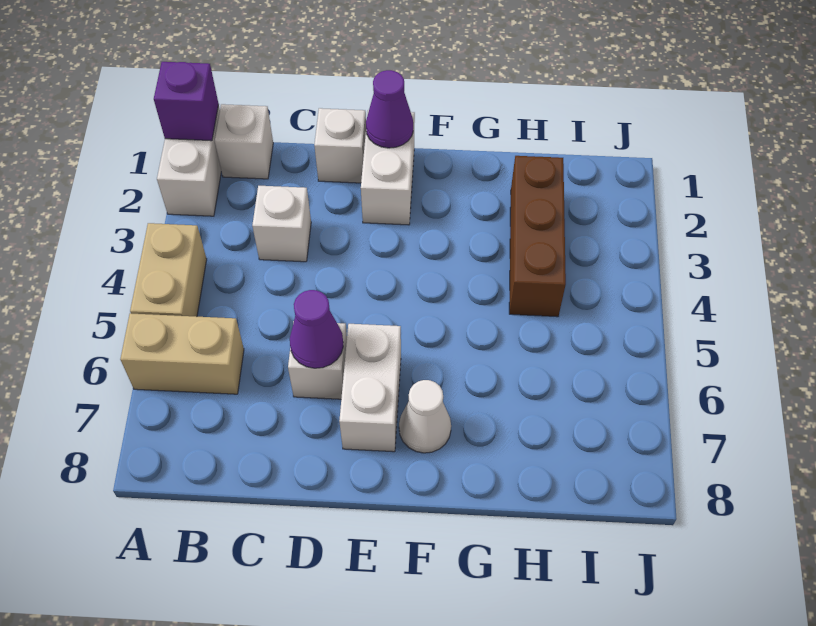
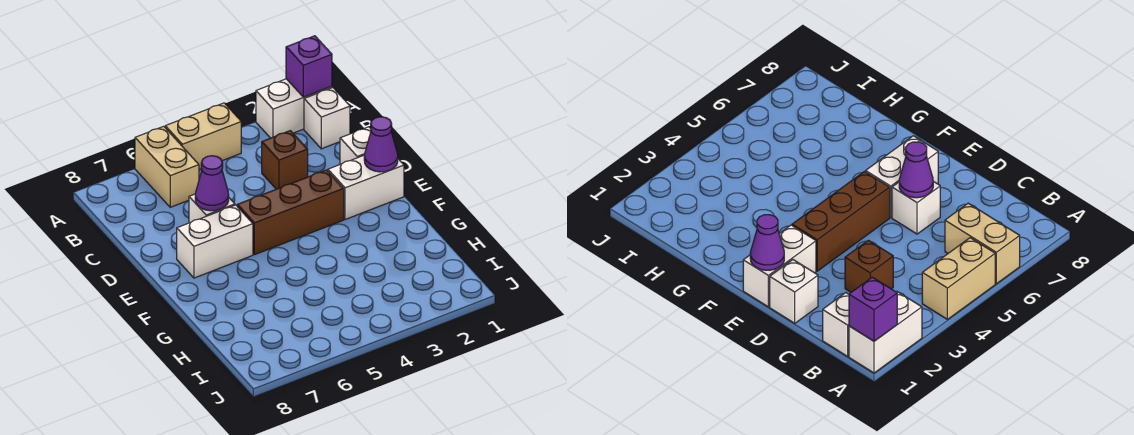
white brick C3 level 1 -> brown brick C3 level 1
white cone F7 level 1 -> none
brown brick H2:H4 level 1 -> brown brick E3:E5 level 1

